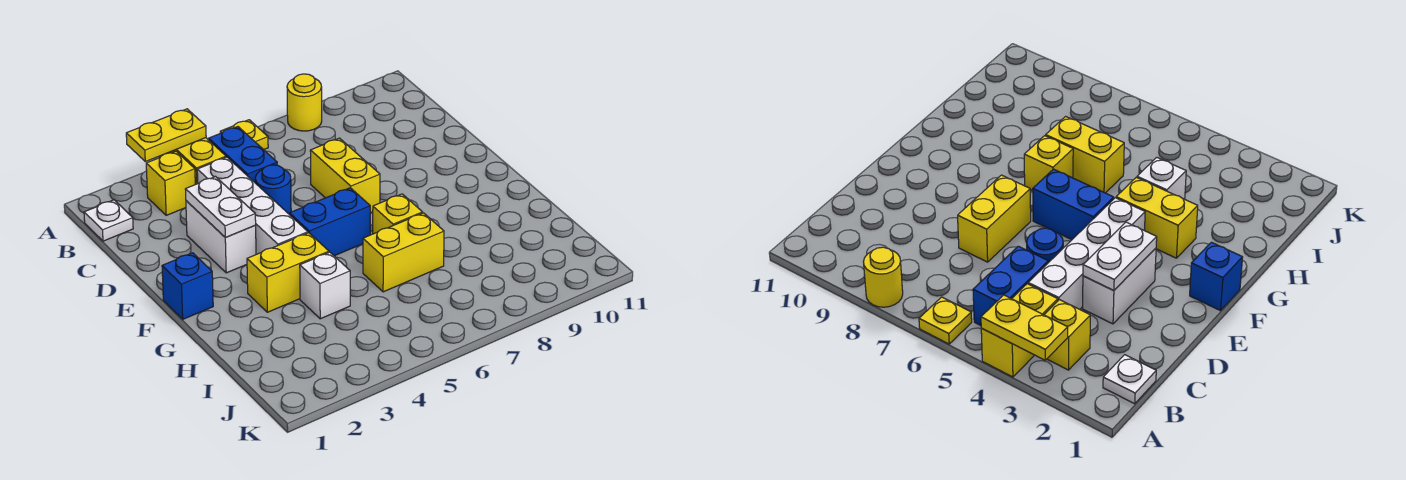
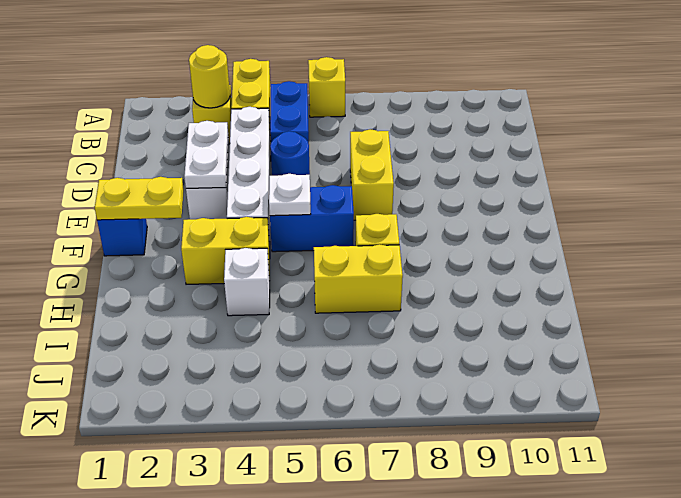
yellow plate A3:A4 level 2 -> yellow plate F1:F2 level 2
yellow plate A6 level 1 -> yellow brick A6 level 1
yellow round brick A8 level 1 -> yellow round brick B3 level 2
white plate B1 level 1 -> white plate F5 level 2

